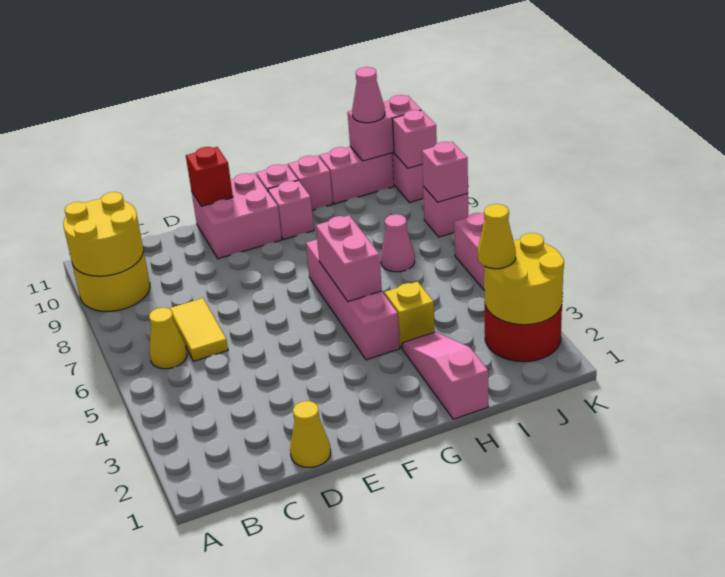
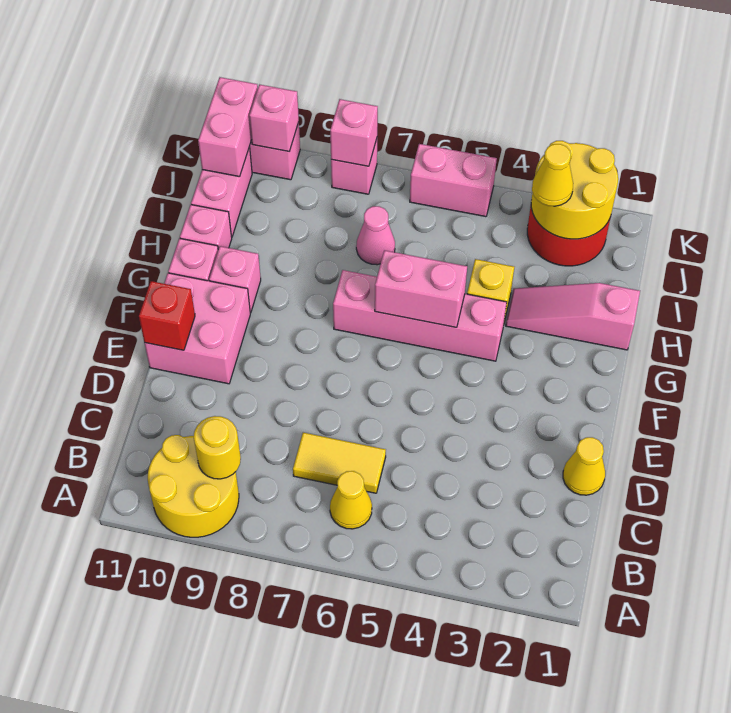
yellow round brick A9:B10 level 2 -> yellow round brick B9 level 2
pink cone J11 level 3 -> none

